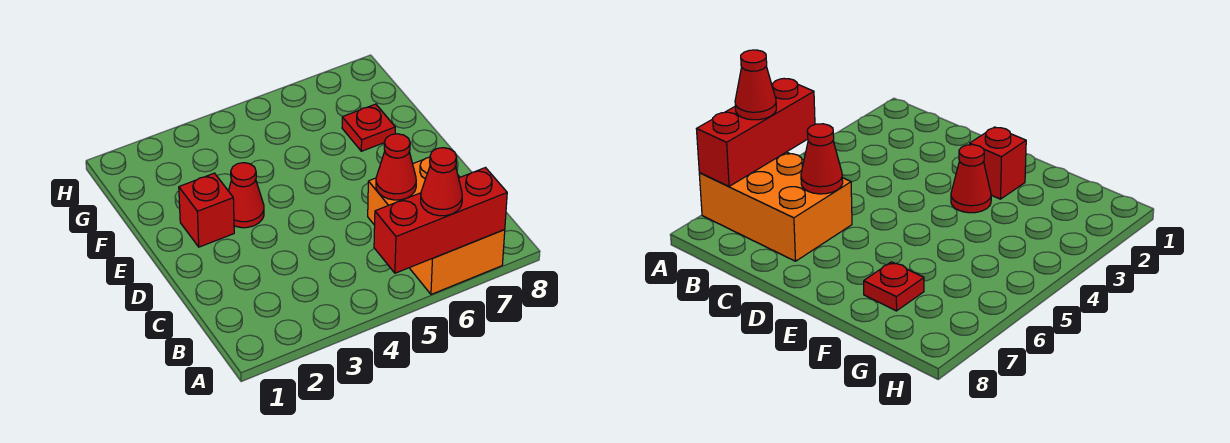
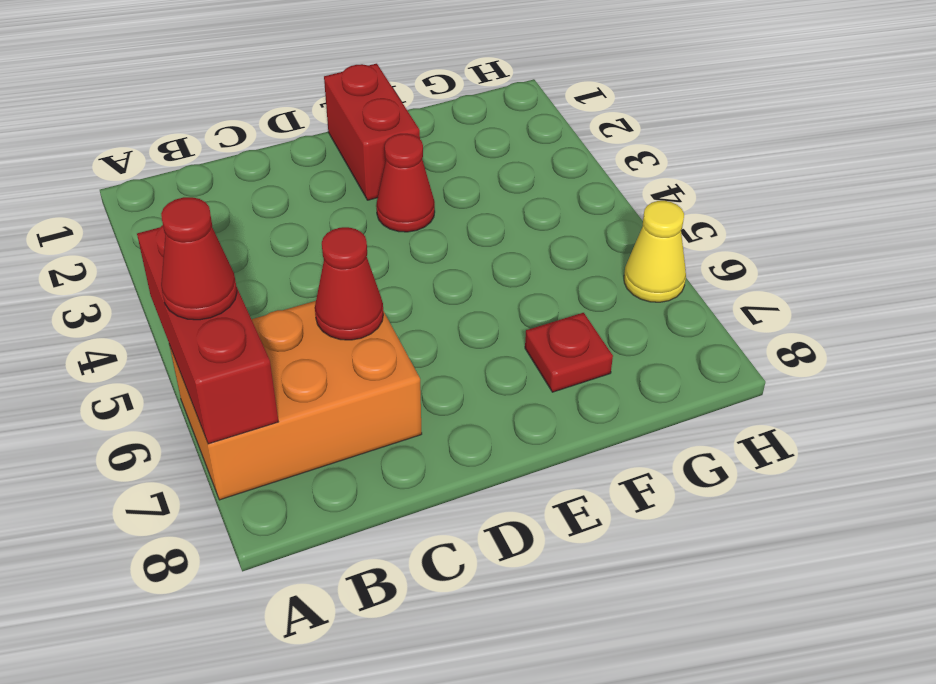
red brick E2 level 1 -> red brick E1:E2 level 1
none -> yellow cone H6 level 1

